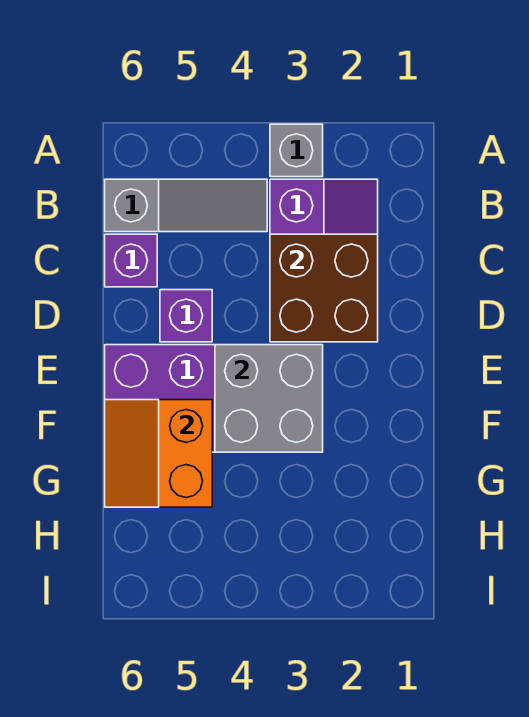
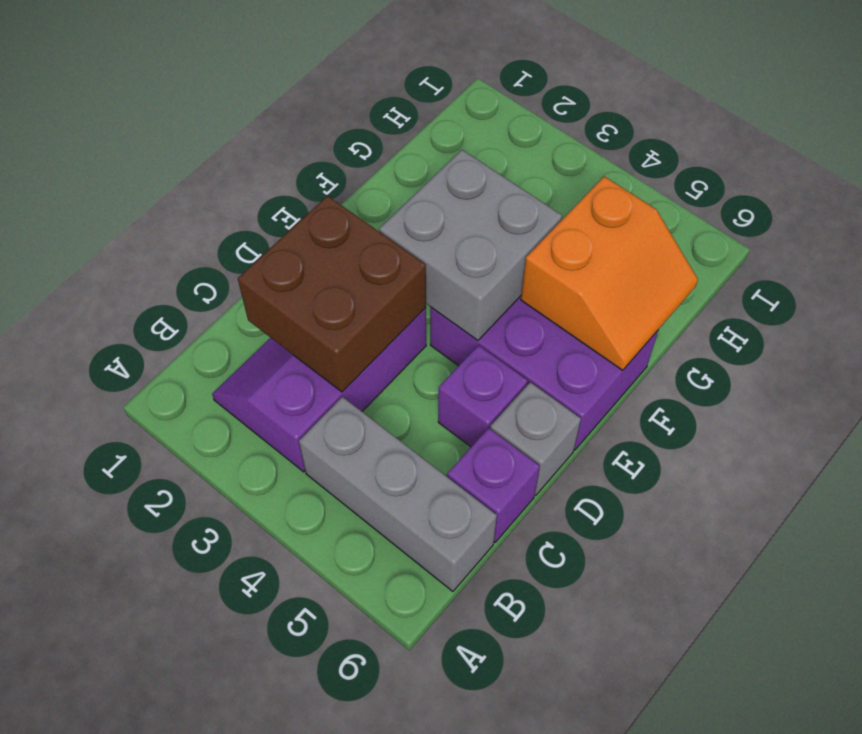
grey brick A3 level 1 -> grey brick D6 level 1
grey slope B4:B6 level 1 top 6 -> grey brick B4:B6 level 1

